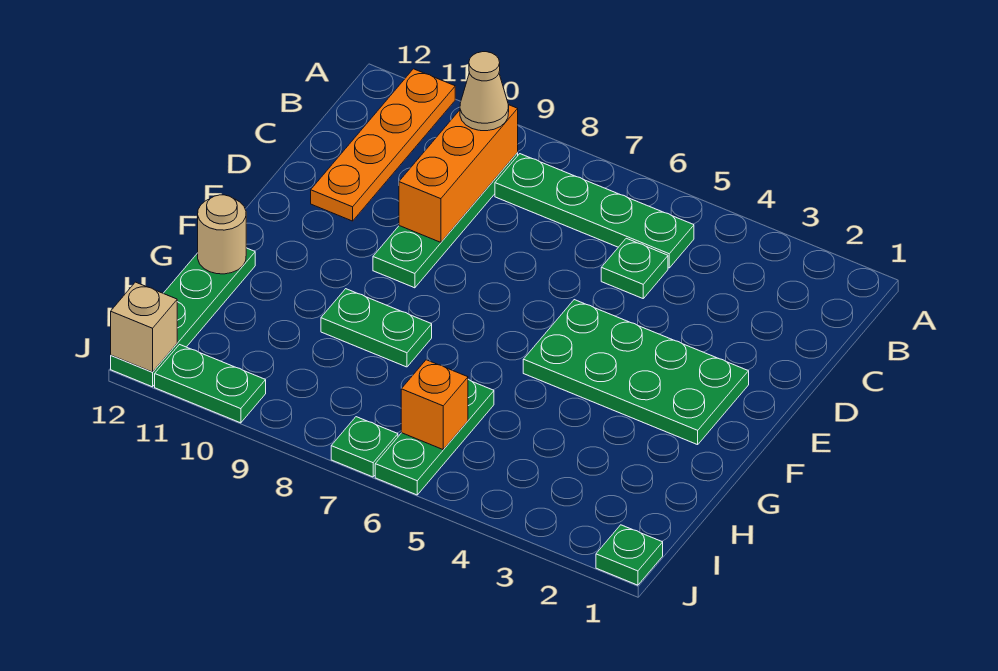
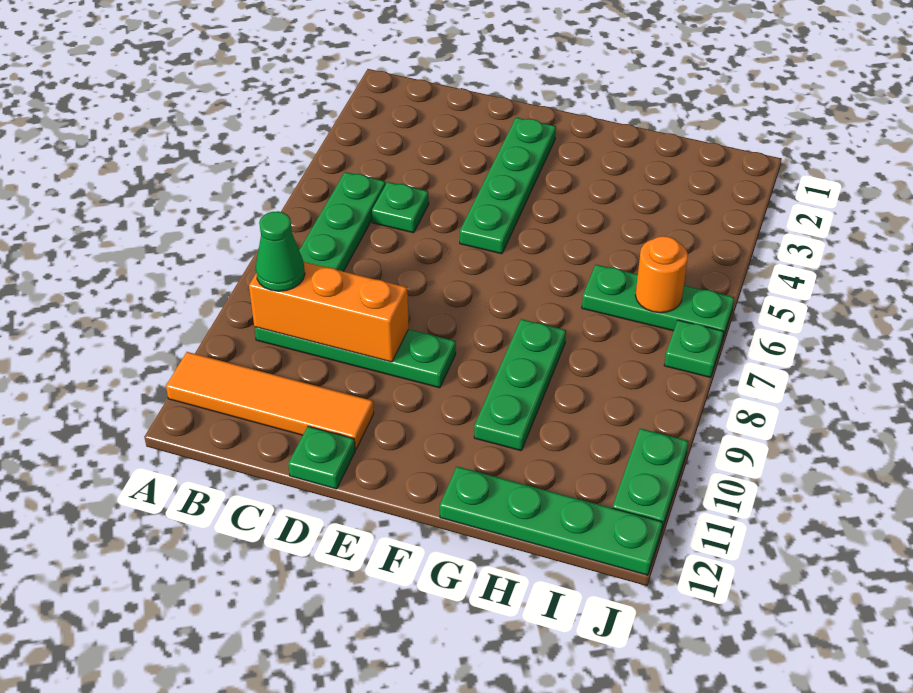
orange plate A11:D11 level 1 -> orange tile A11:D11 level 1
tan cone B9 level 3 -> green cone B9 level 3
green plate E2:F5 level 1 -> green plate E2:E5 level 1
green plate G8:G9 level 1 -> green plate G8:G10 level 1
tan round brick G12 level 2 -> none
orange brick I6 level 2 -> orange round brick I6 level 2
green plate J1 level 1 -> green plate D12 level 1
tan brick J12 level 2 -> none

